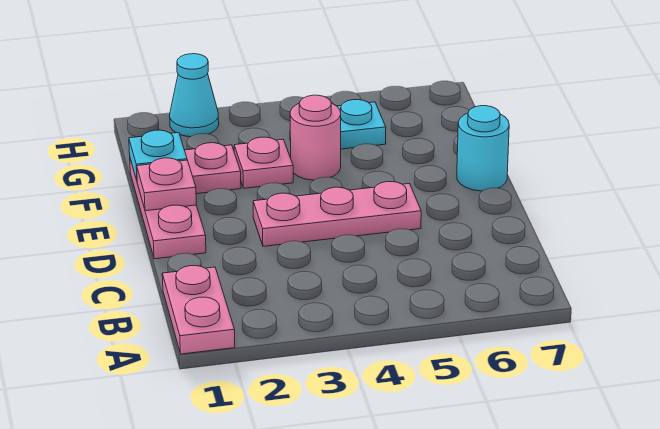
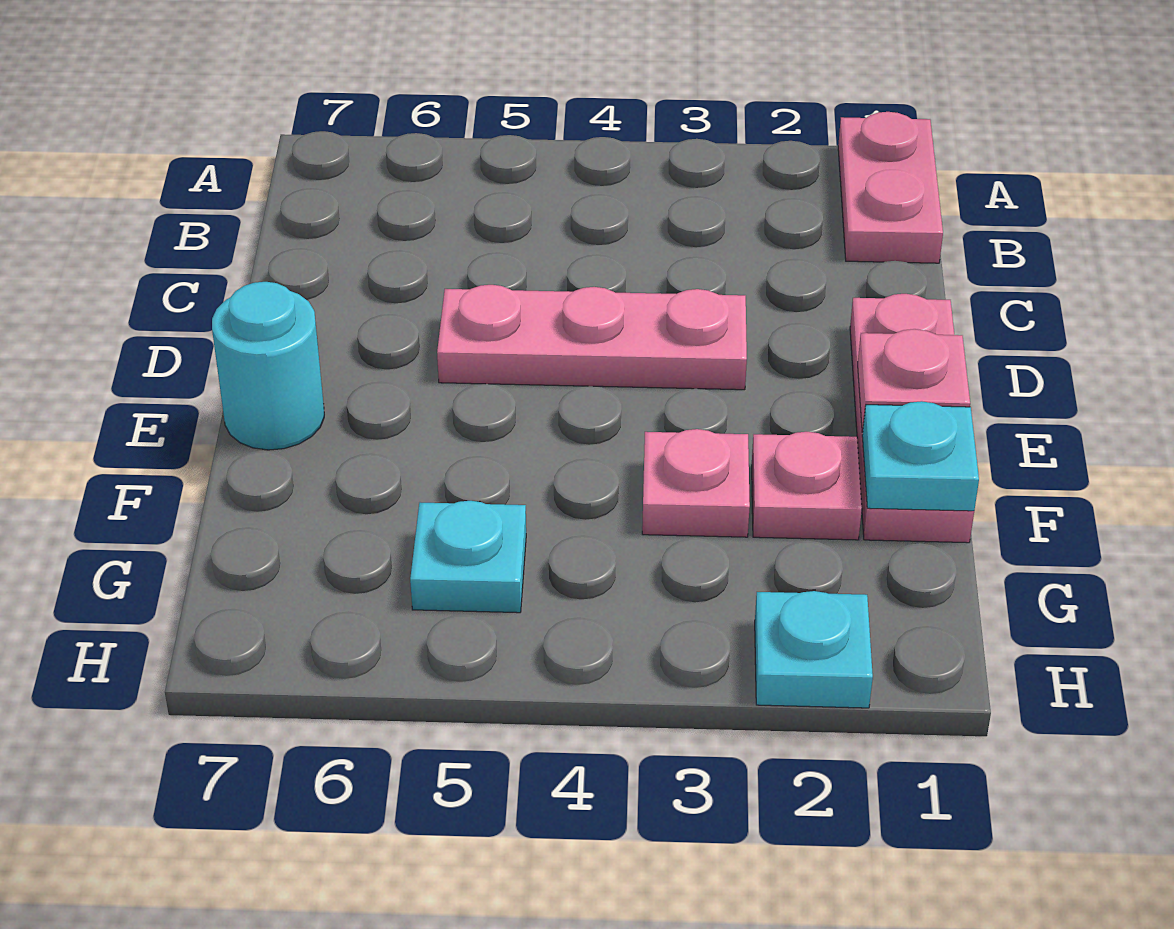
pink round brick F4 level 1 -> none
cyan cone H2 level 1 -> cyan plate H2 level 1

